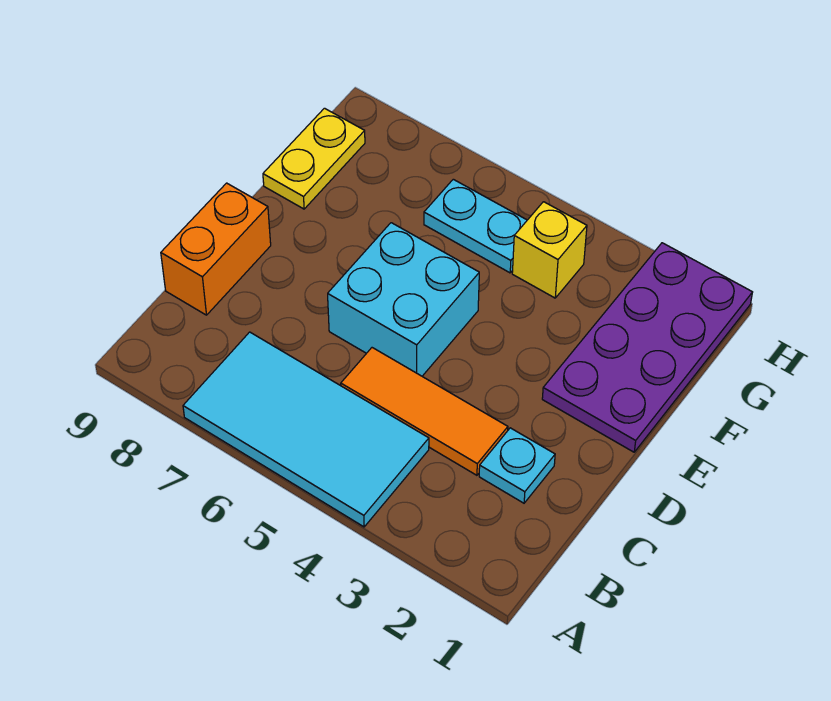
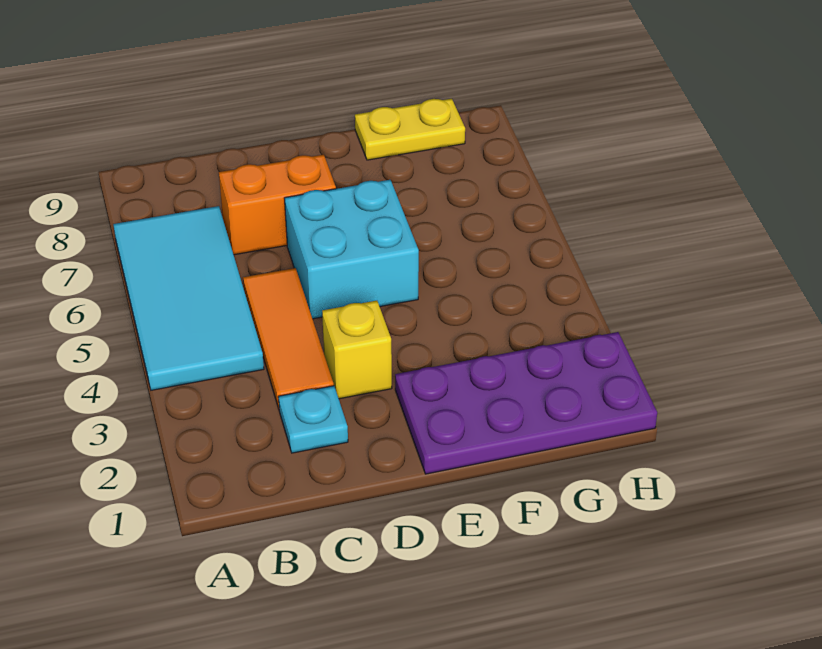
orange brick C9:D9 level 1 -> orange brick C7:D7 level 1
yellow brick G4 level 1 -> yellow brick D3 level 1
cyan plate G5:G6 level 1 -> none

